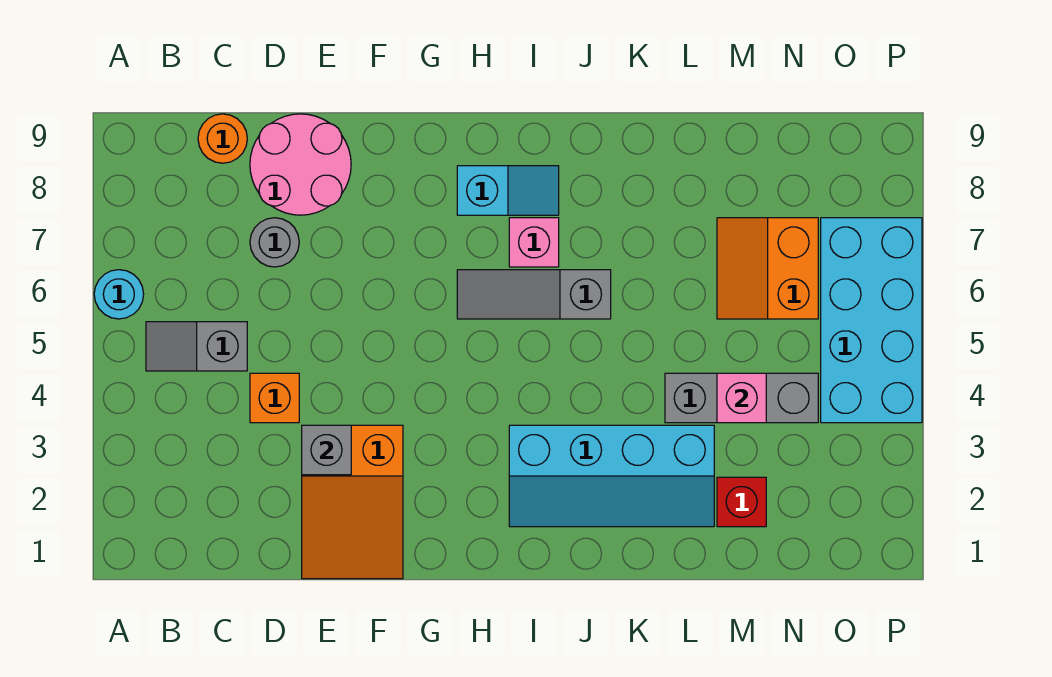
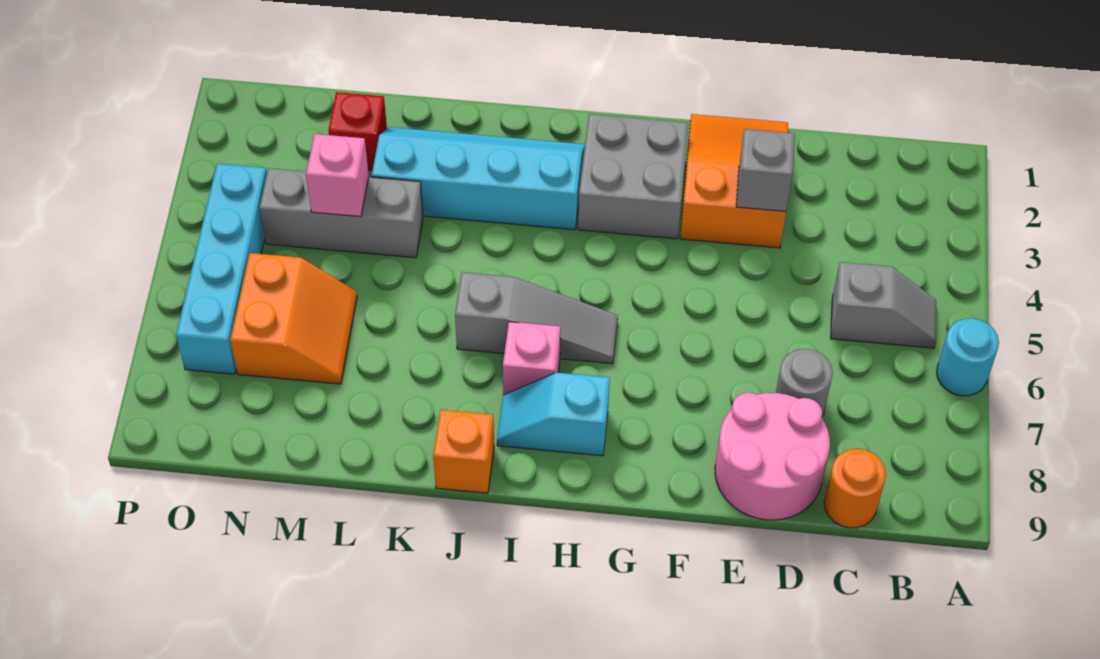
orange brick D4 level 1 -> orange brick J9 level 1
none -> grey brick G2:H3 level 1
cyan brick O4:P7 level 1 -> cyan brick O4:O7 level 1

